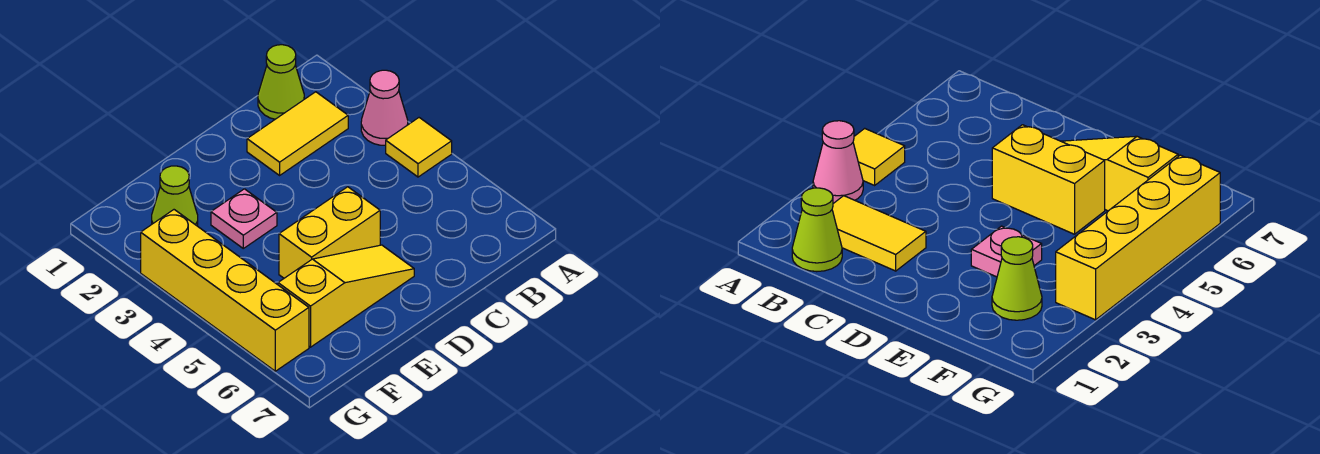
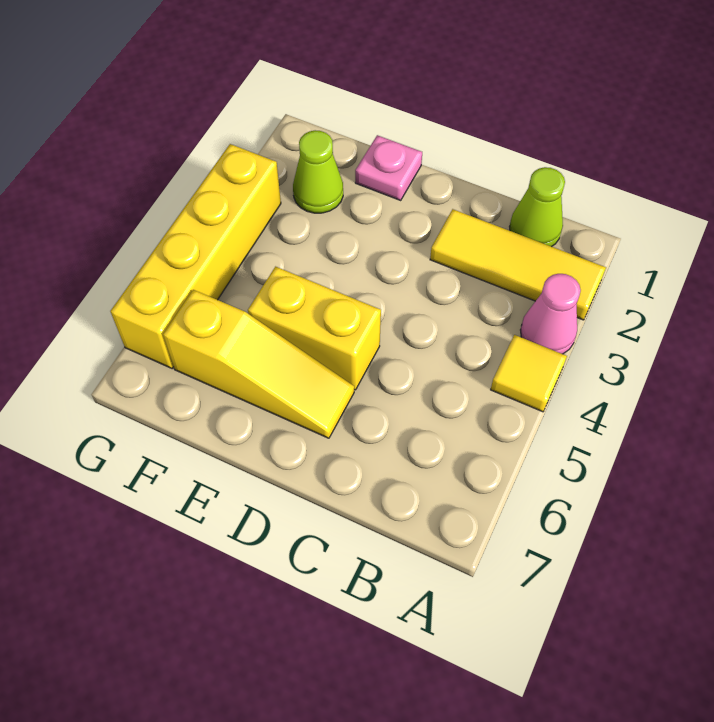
yellow tile B2:C2 level 1 -> yellow tile A2:C2 level 1
pink plate E3 level 1 -> pink plate E1 level 1

